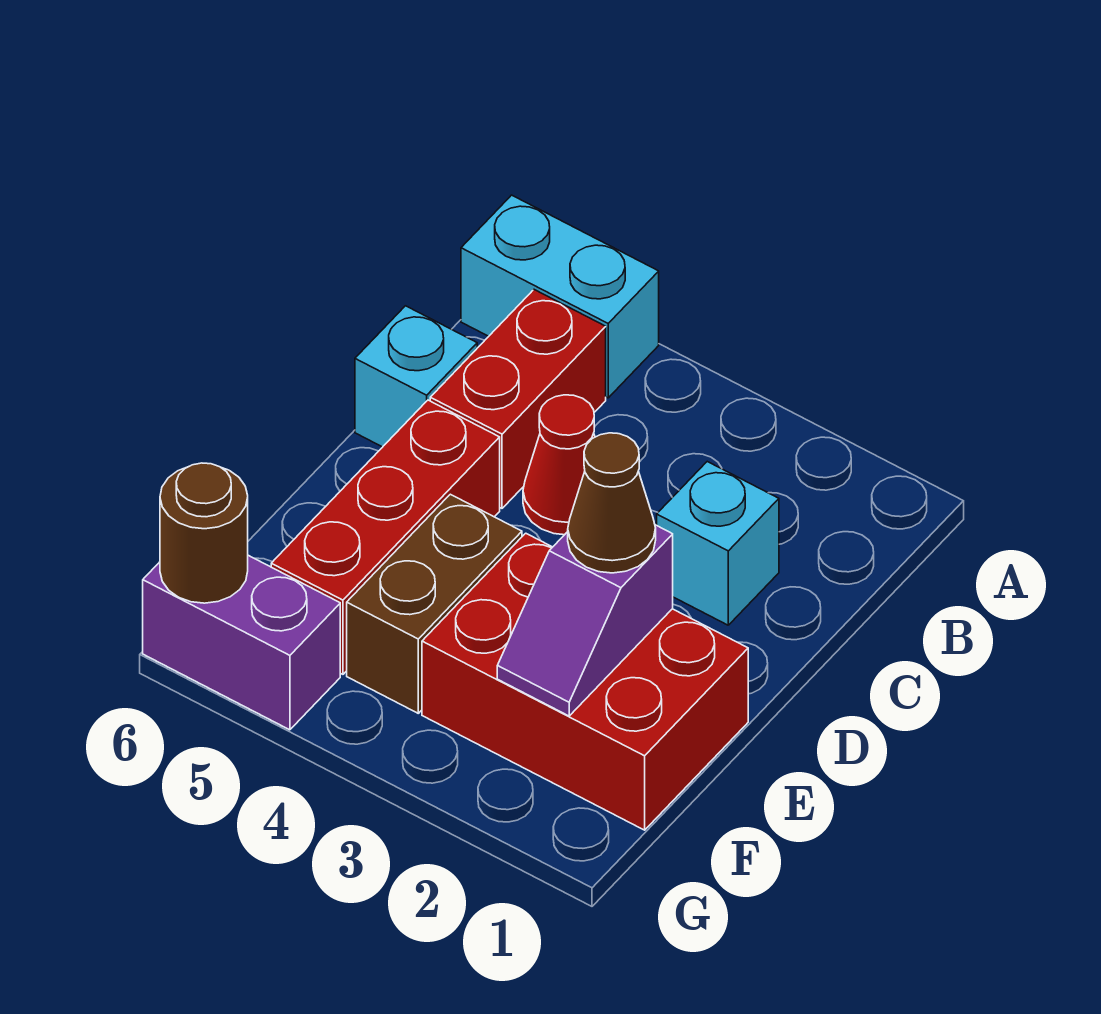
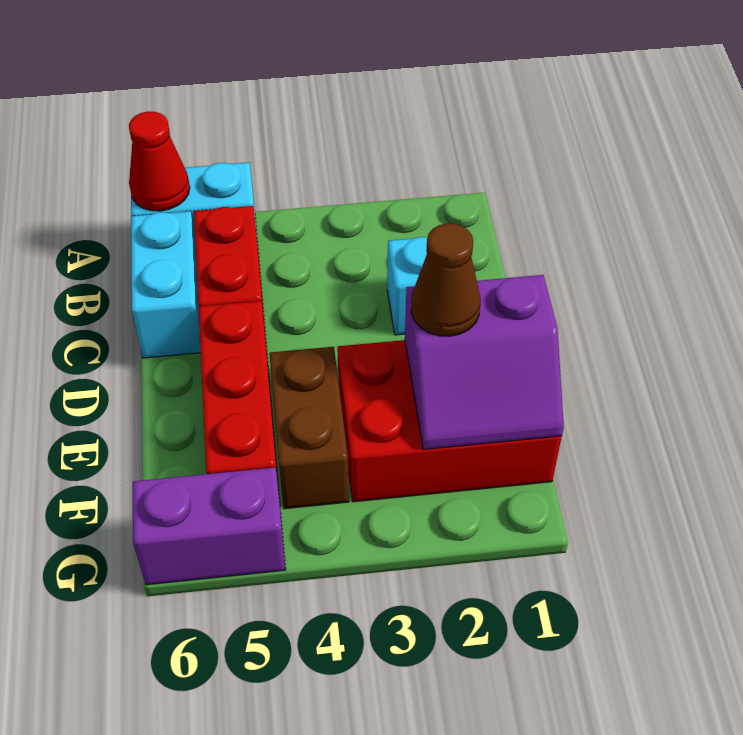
red cone C4 level 1 -> red cone A6 level 2
cyan brick C6 level 1 -> cyan brick B6:C6 level 1
purple slope E2:F2 level 2 top E -> purple slope E1:F2 level 2 top E
brown round brick G6 level 2 -> none

